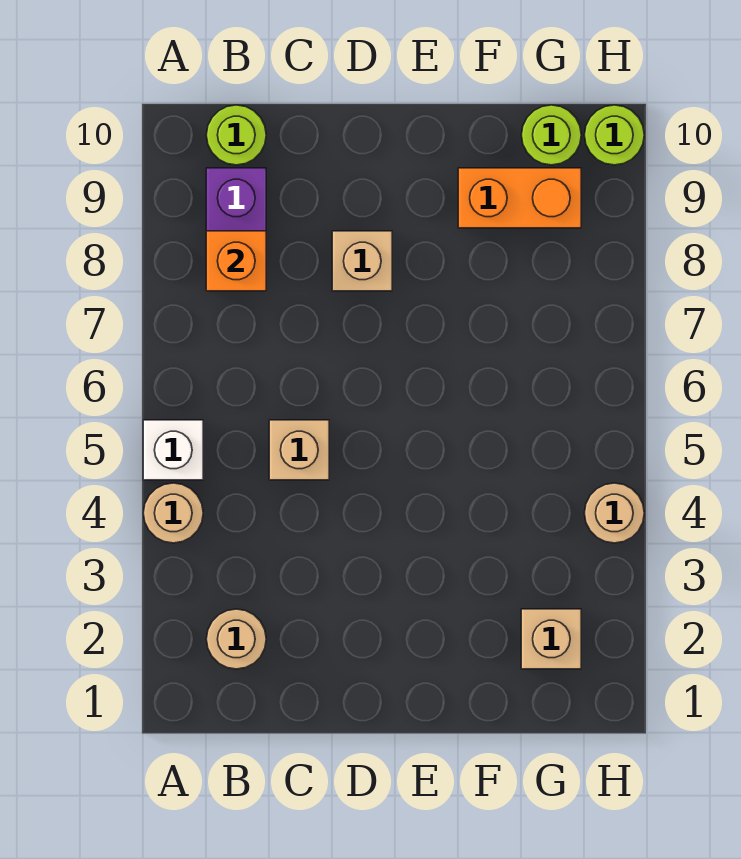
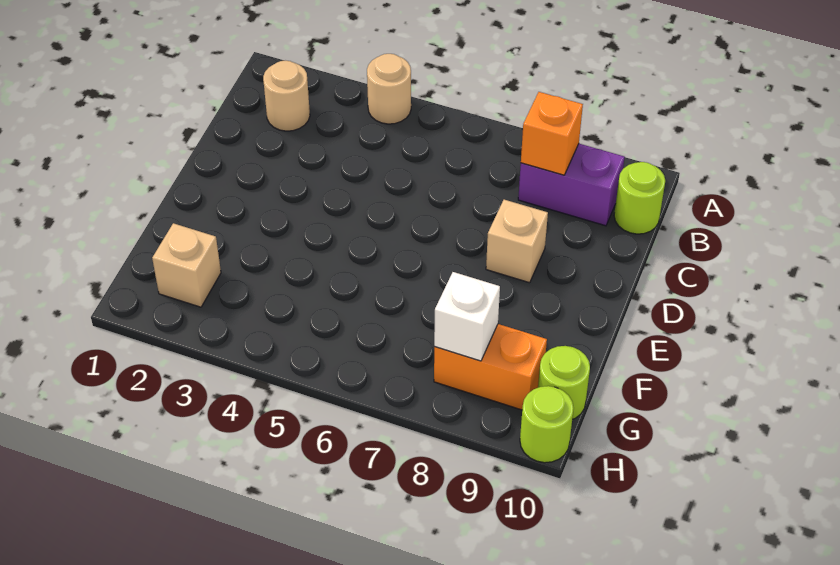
white brick A5 level 1 -> white brick G8 level 2
tan brick C5 level 1 -> none
orange brick F9:G9 level 1 -> orange brick G8:G9 level 1
tan round brick H4 level 1 -> none

